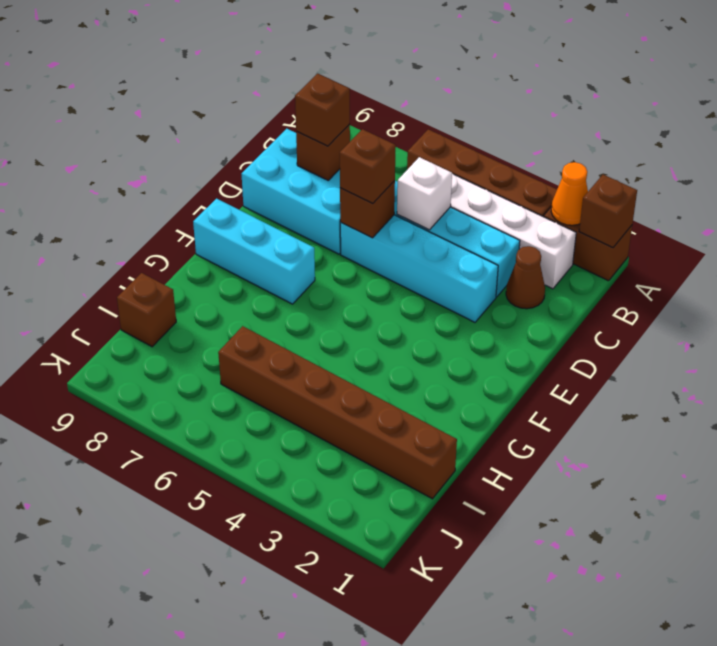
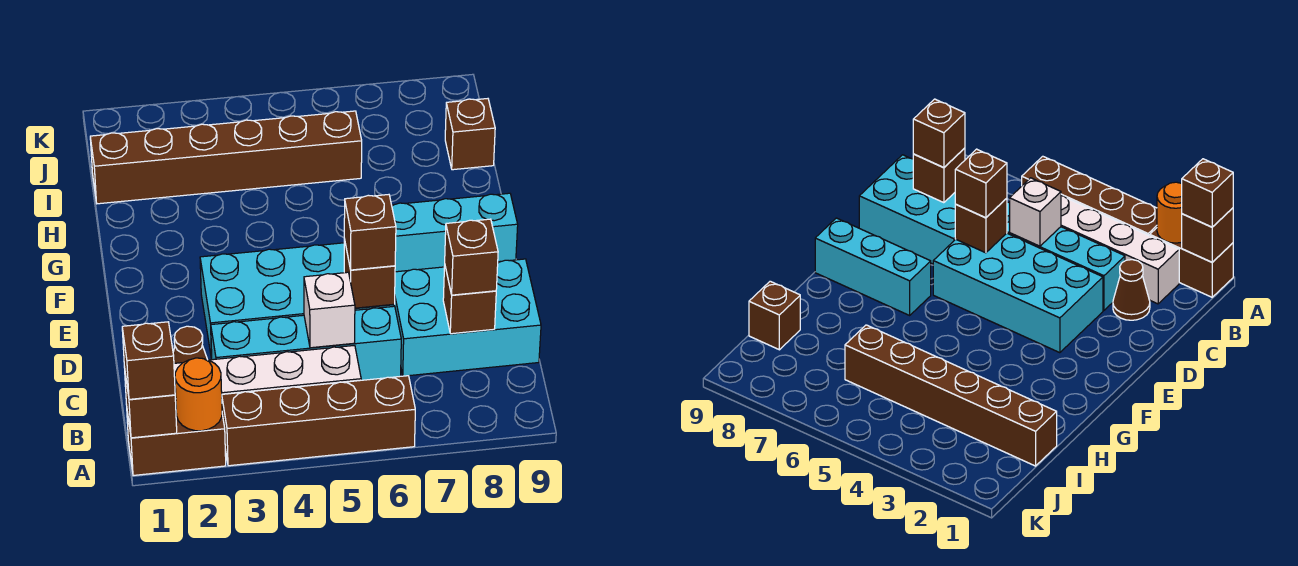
none -> brown brick A1 level 3
orange cone A2 level 2 -> orange round brick A2 level 2
cyan brick D3:D6 level 1 -> cyan brick D3:E6 level 1

